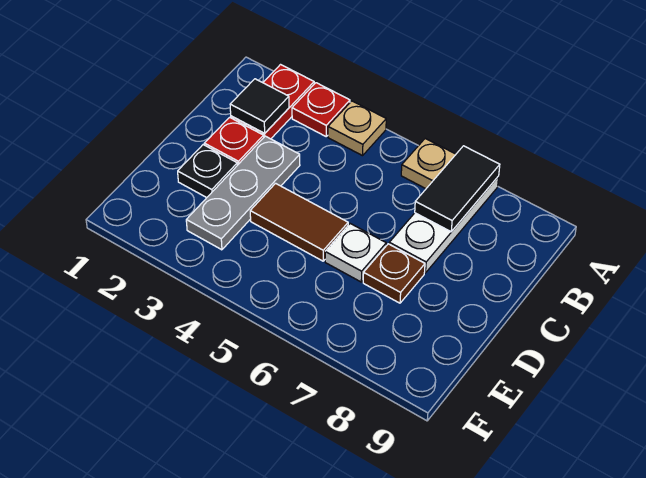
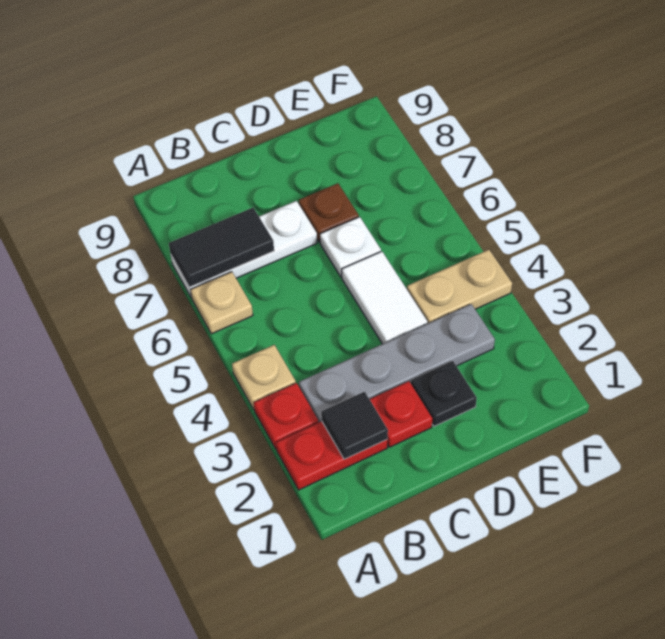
grey plate C3:E3 level 1 -> grey plate B3:E3 level 1
brown tile D4:D5 level 1 -> white tile D4:D5 level 1
none -> tan plate E4:F4 level 1

